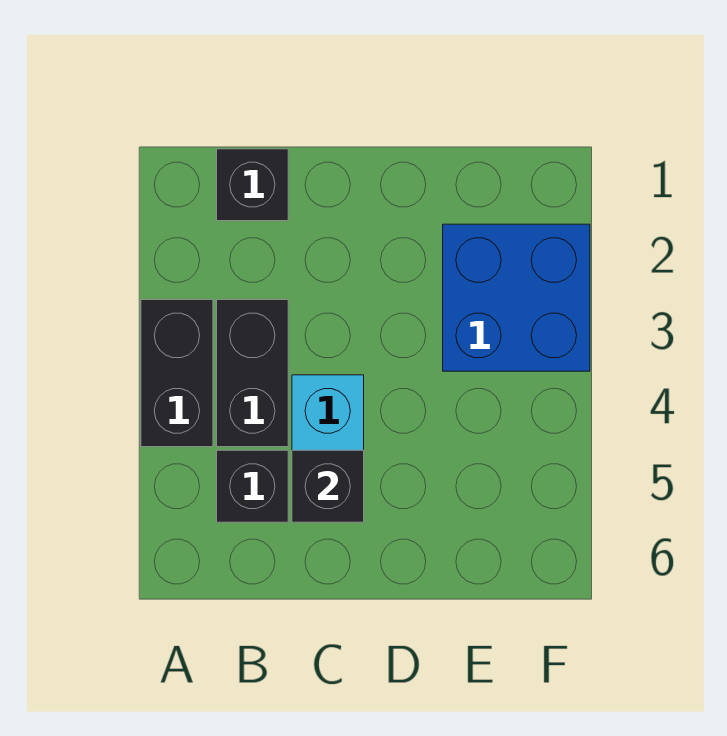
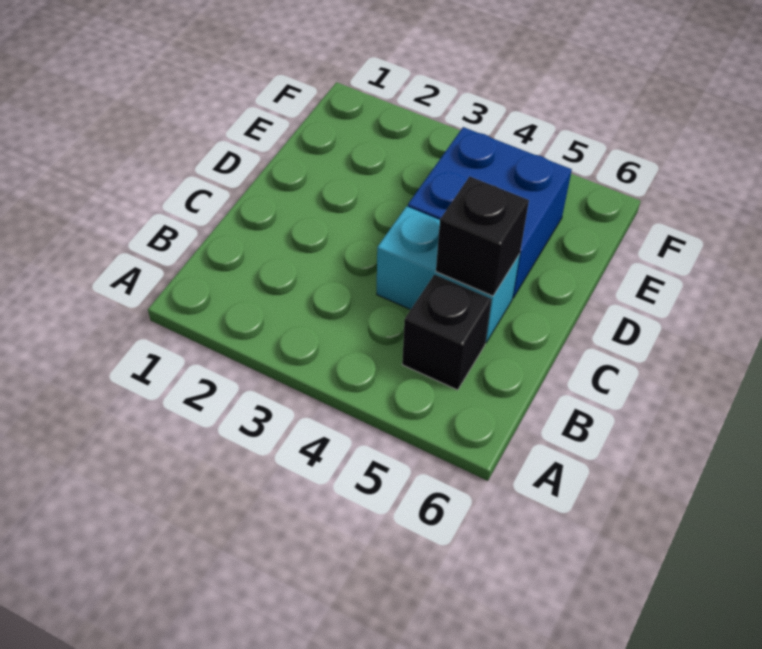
black brick A3:A4 level 1 -> none
black brick B1 level 1 -> none
black brick B3:B4 level 1 -> none
blue brick E2:F3 level 1 -> blue brick D4:E5 level 1

